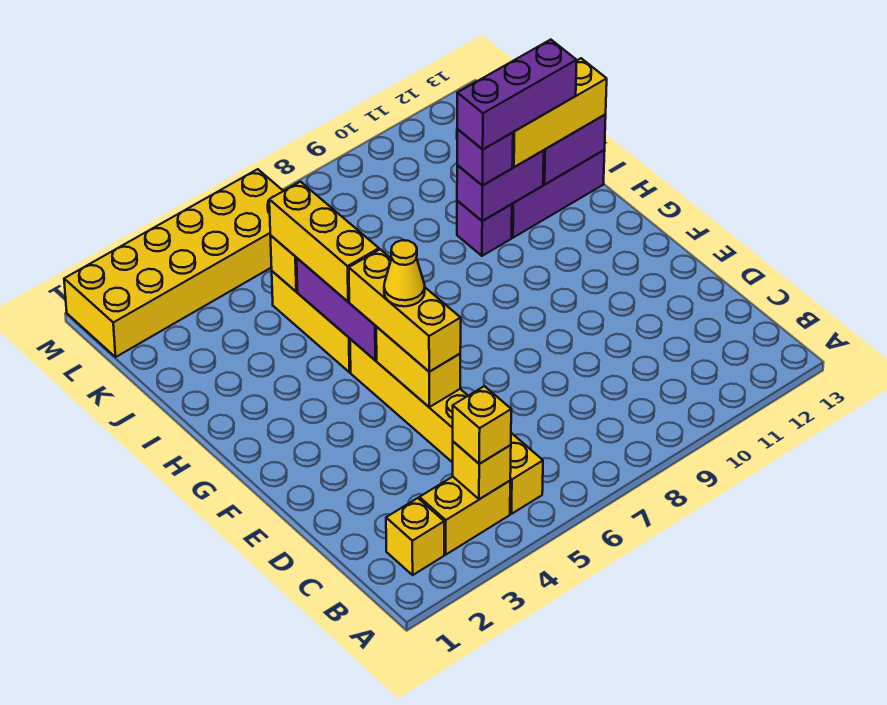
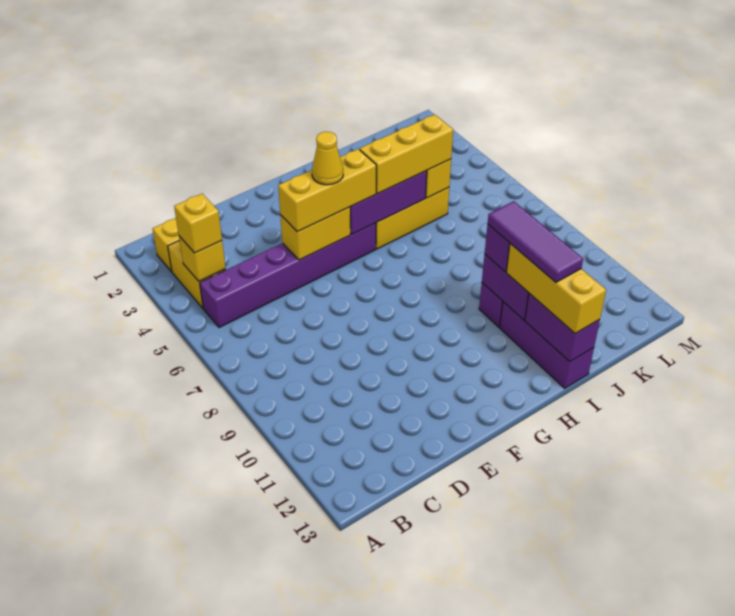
yellow brick B5:G5 level 1 -> purple brick B5:G5 level 1
purple brick I10:I12 level 4 -> purple tile I10:I12 level 4
yellow brick L1:M6 level 1 -> none

